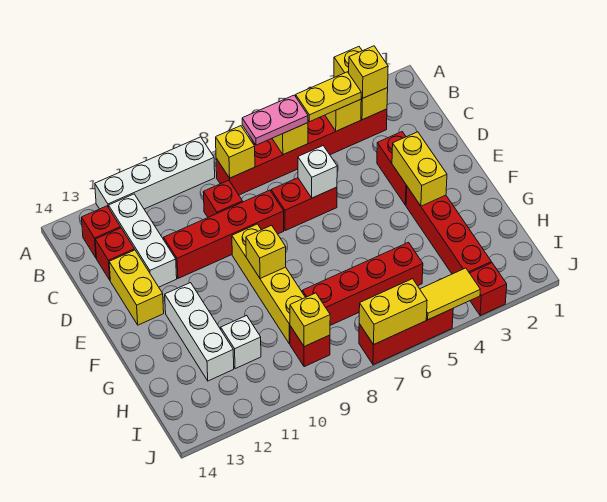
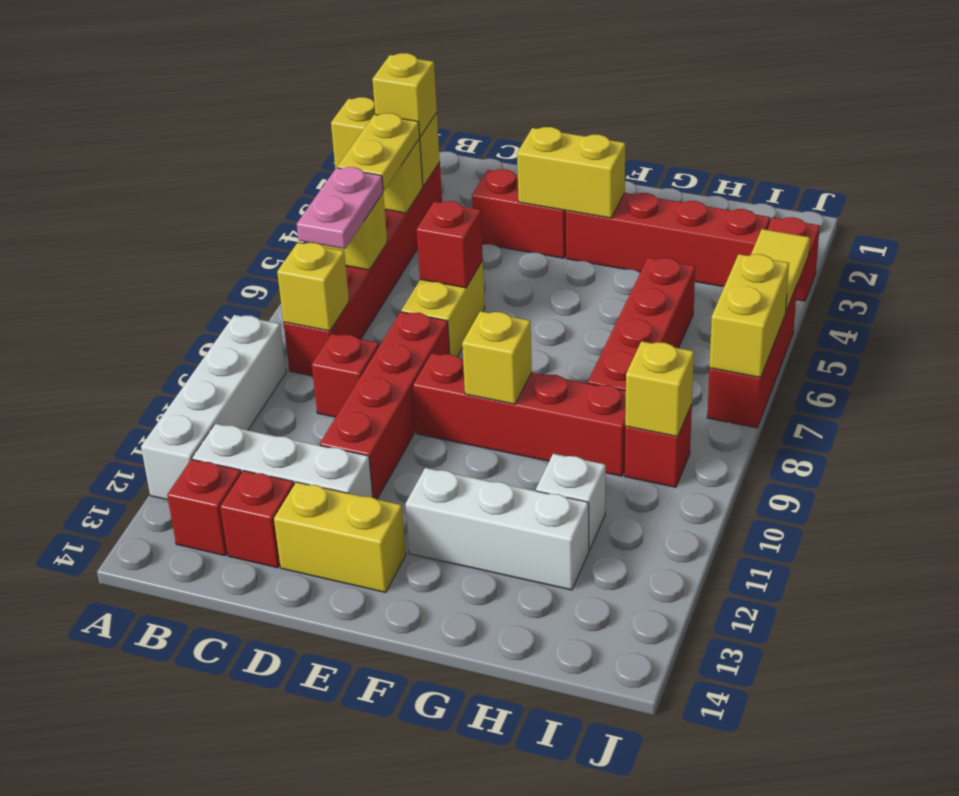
red brick D6:D7 level 1 -> yellow brick D6:D7 level 1
white brick D6 level 2 -> red brick D6 level 2
yellow brick E9:H9 level 1 -> red brick E9:H9 level 1

